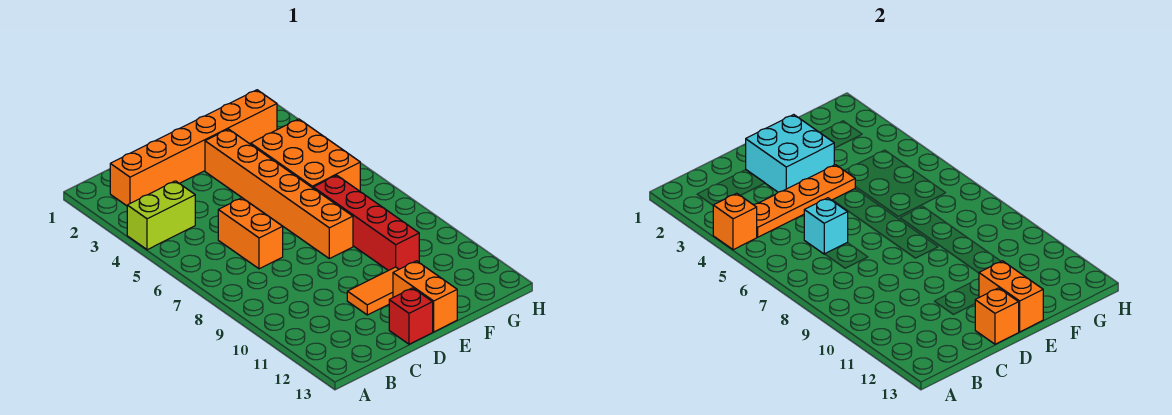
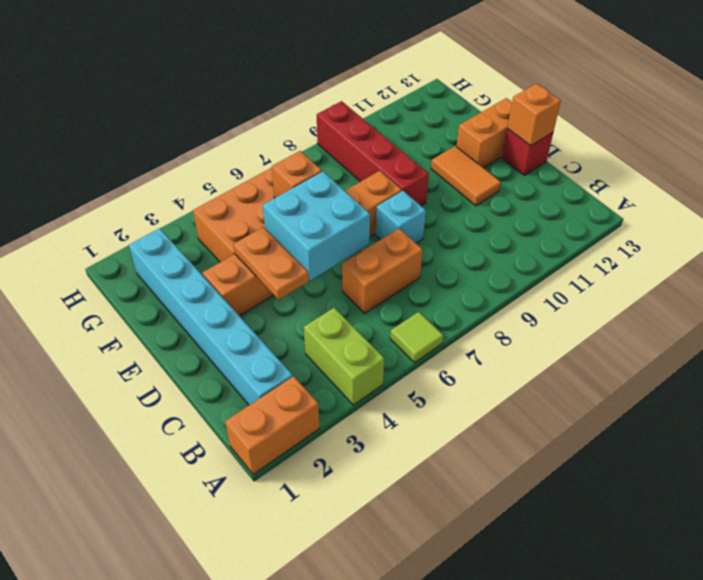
orange brick A4 level 2 -> orange brick F6 level 2
none -> lime tile A6 level 1
orange brick B2:G2 level 1 -> cyan brick B2:G2 level 1
orange plate B4:E4 level 2 -> orange plate D4:E4 level 2
cyan brick C6 level 2 -> cyan brick D8 level 1
cyan brick D2:E3 level 2 -> cyan brick D5:E6 level 2
orange brick E12:E13 level 2 -> orange brick A1:A2 level 1
red brick F7:F10 level 1 -> red brick E9:H9 level 1

